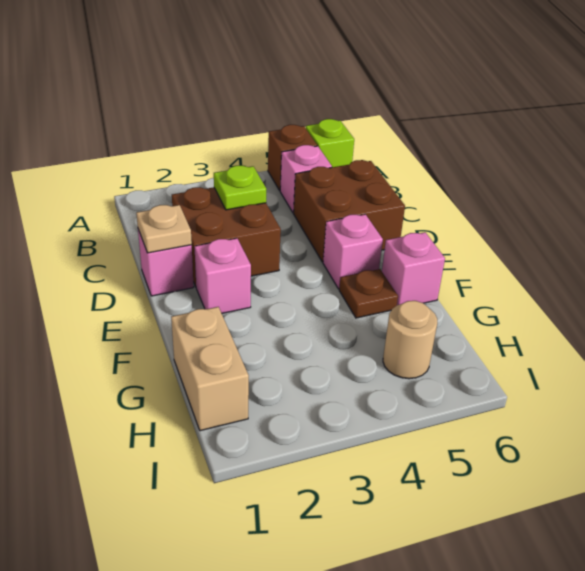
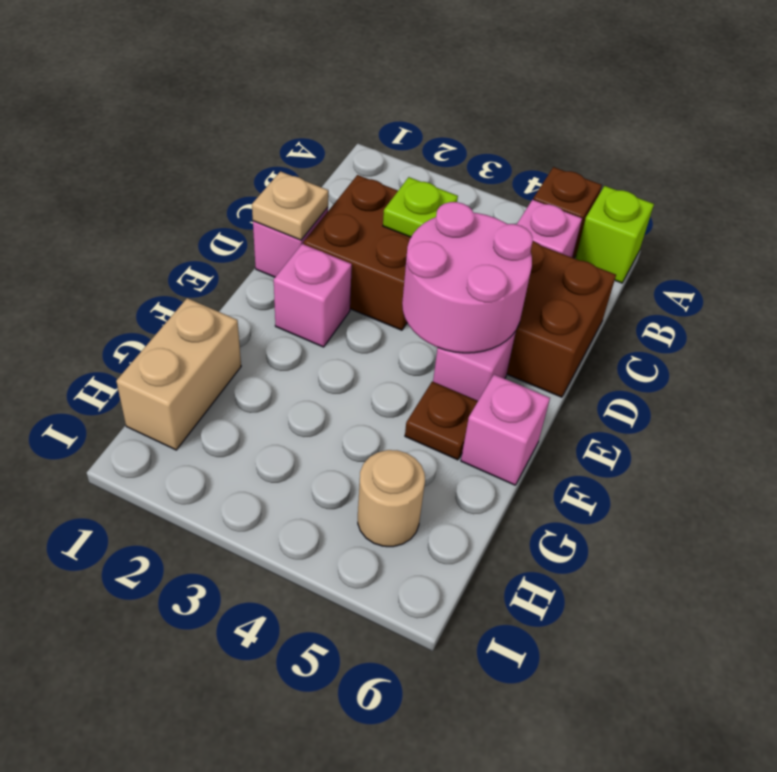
none -> pink round brick D4:E5 level 2

